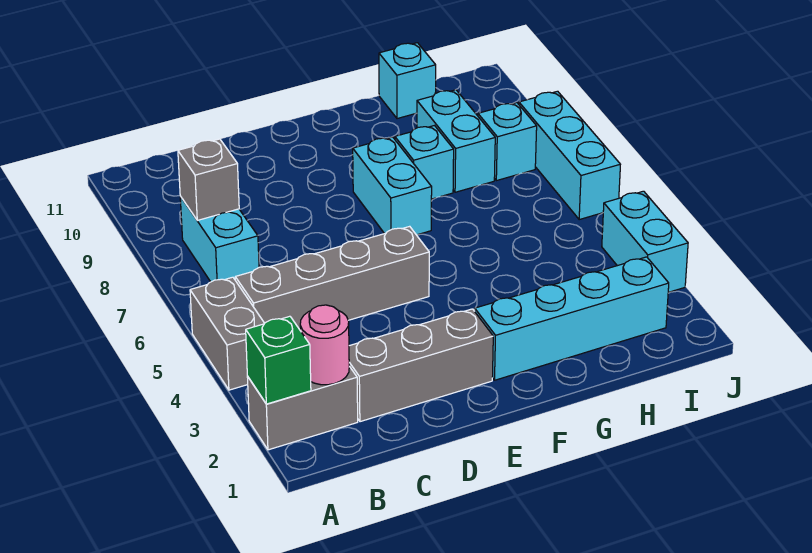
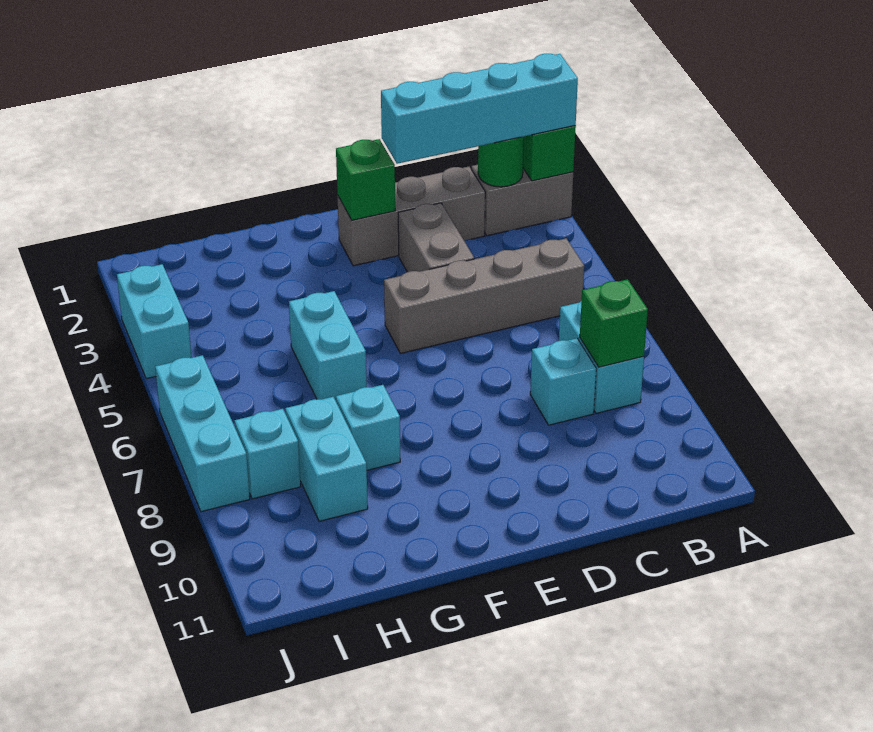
grey brick A4:A5 level 1 -> grey brick D3:D4 level 1
pink round brick B2 level 2 -> green round brick B2 level 2
grey brick B8 level 2 -> green brick B8 level 2
none -> green brick E2 level 2
cyan brick F2:I2 level 1 -> cyan brick A2:D2 level 3
cyan brick F7:F8 level 1 -> cyan brick G5:G6 level 1
cyan brick H11 level 1 -> cyan brick C8 level 1

